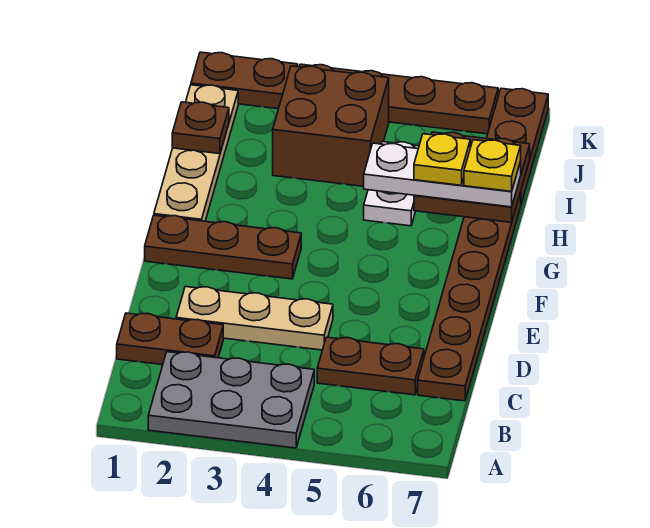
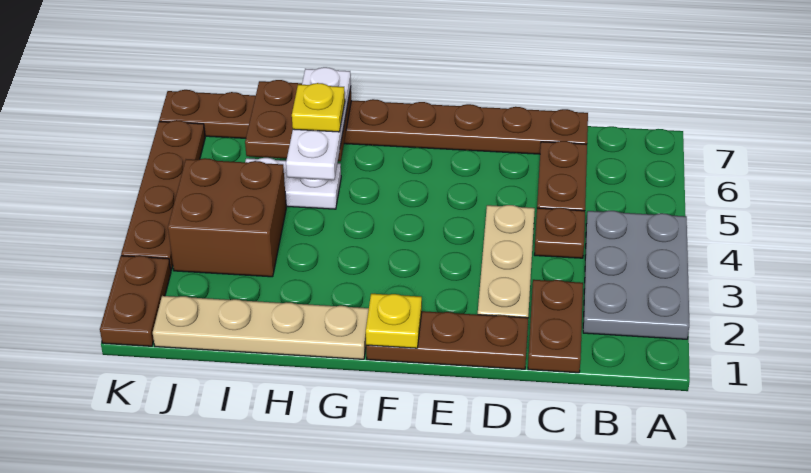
brown plate F1:F3 level 1 -> brown plate D1:F1 level 1
yellow plate H7 level 4 -> yellow plate F1 level 2
brown plate I1 level 2 -> brown plate C4 level 1

